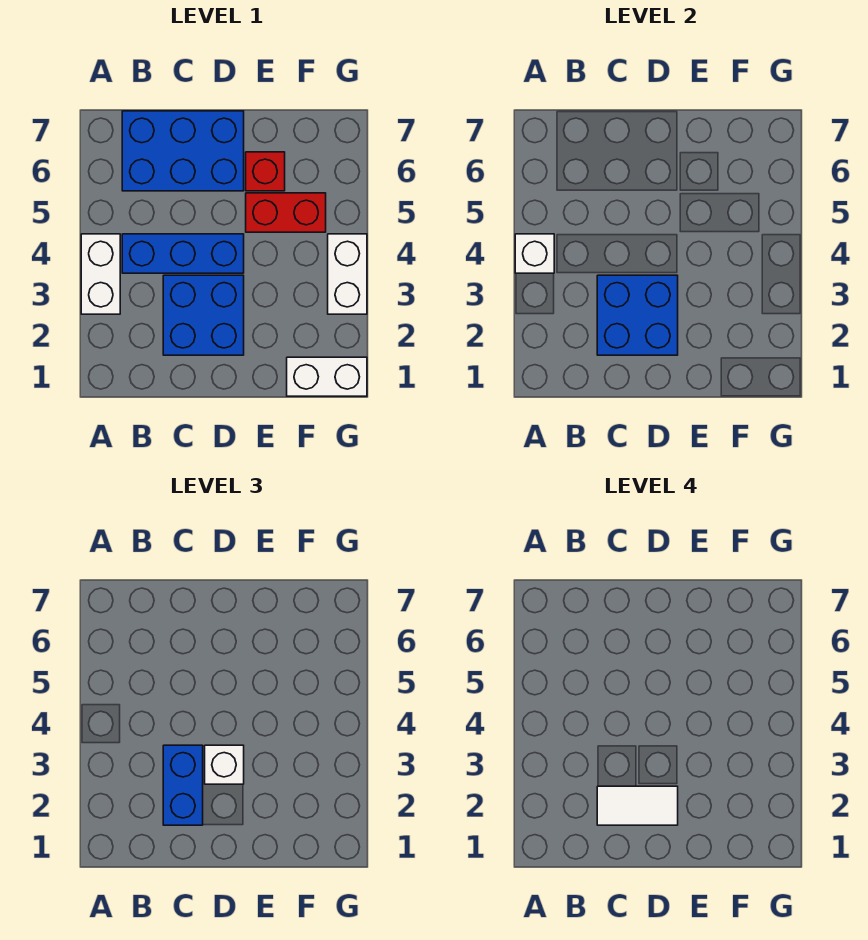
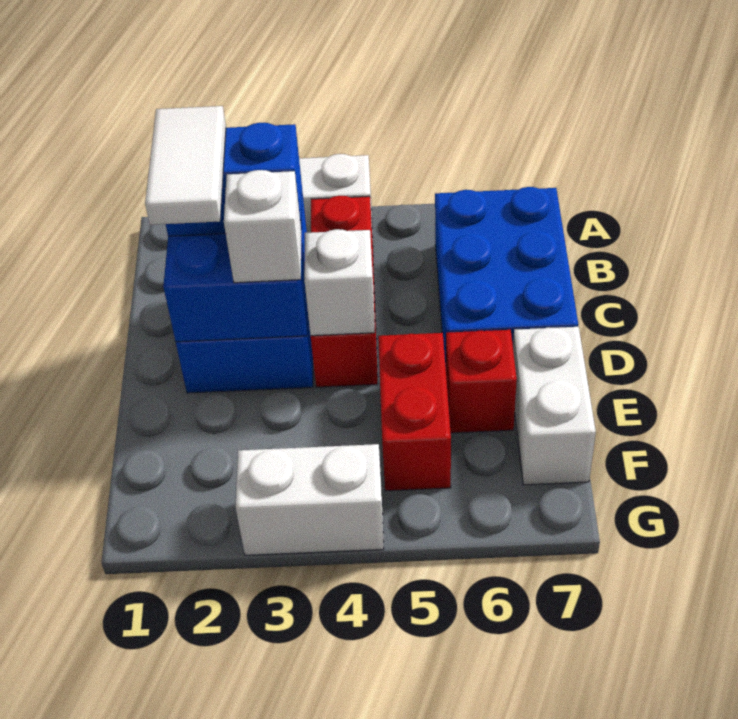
white brick A4 level 2 -> white brick D4 level 2
blue brick B4:D4 level 1 -> red brick B4:D4 level 1
white brick F1:G1 level 1 -> white brick E7:F7 level 1

